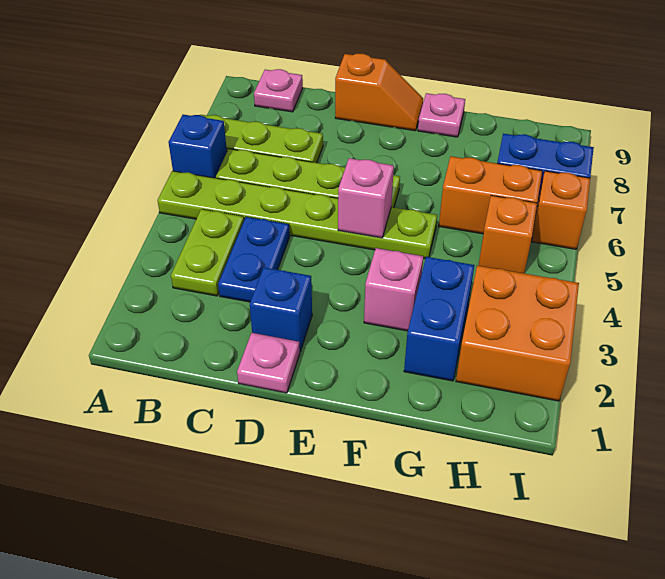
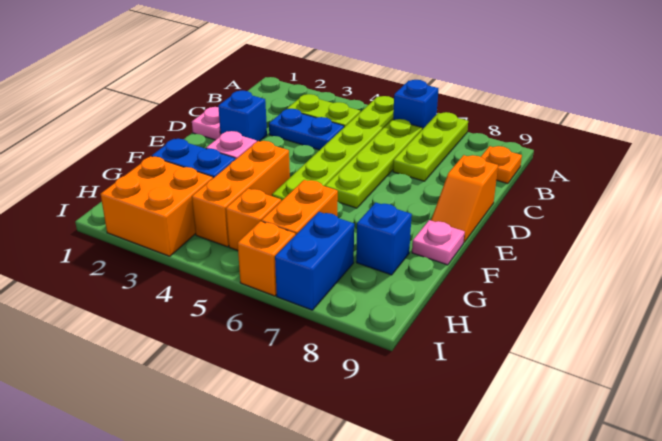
pink plate B9 level 1 -> orange plate B9 level 1
pink brick E5 level 2 -> none
none -> orange brick F4:H4 level 1
none -> blue brick G8 level 1

